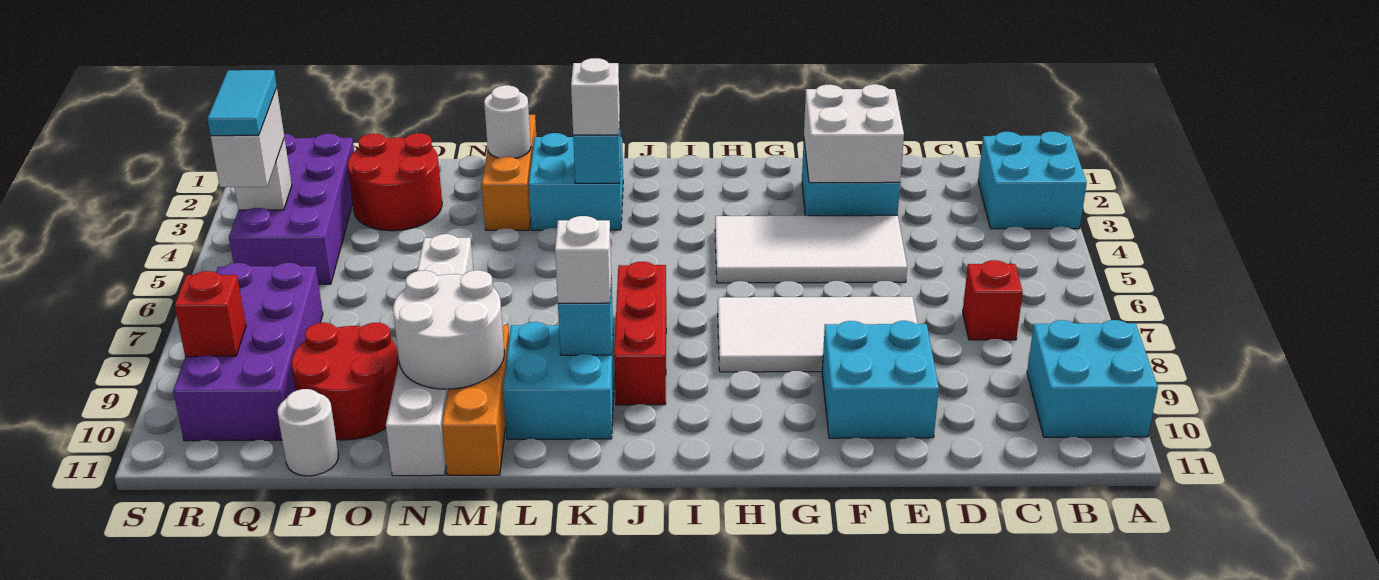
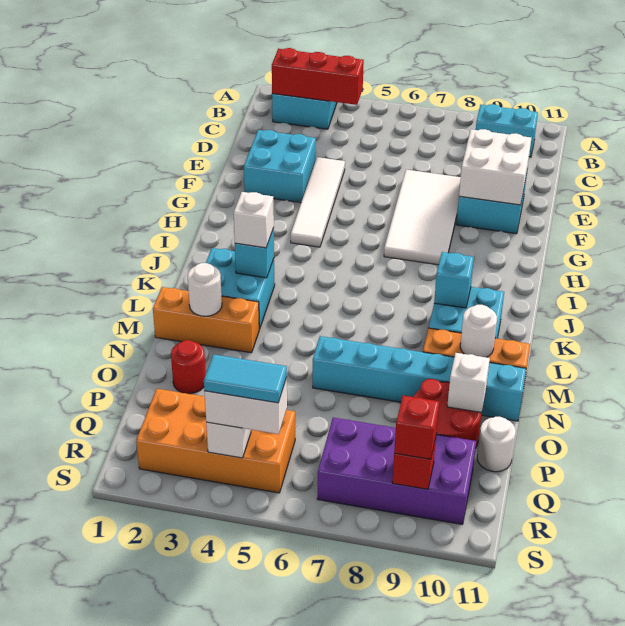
cyan brick A9:B10 level 1 -> cyan brick B9:B10 level 1
red brick C7 level 1 -> red brick R9 level 3
white brick E2:F3 level 2 -> white brick E9:F10 level 2
white tile E4:H5 level 1 -> white tile E4:H4 level 1
red brick J7:J9 level 1 -> red brick B2:B4 level 2
white brick K9 level 3 -> white brick O10 level 2
white round brick M9:N10 level 2 -> white round brick M10 level 2
white brick N6:N11 level 1 -> cyan brick N6:N11 level 1
red round brick O2:P3 level 1 -> red round brick O2 level 1
purple brick Q2:R5 level 1 -> orange brick Q2:R5 level 1

